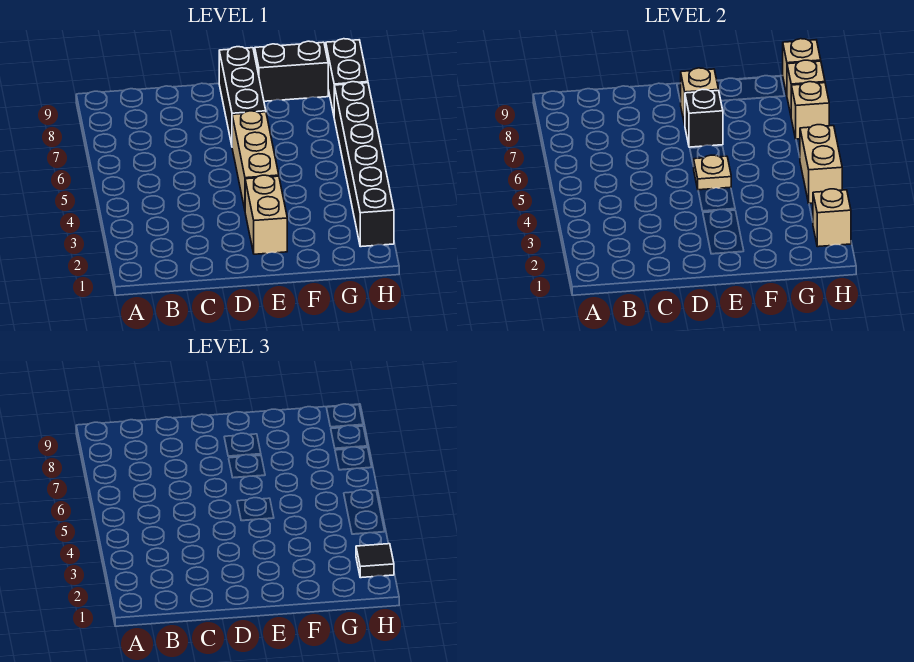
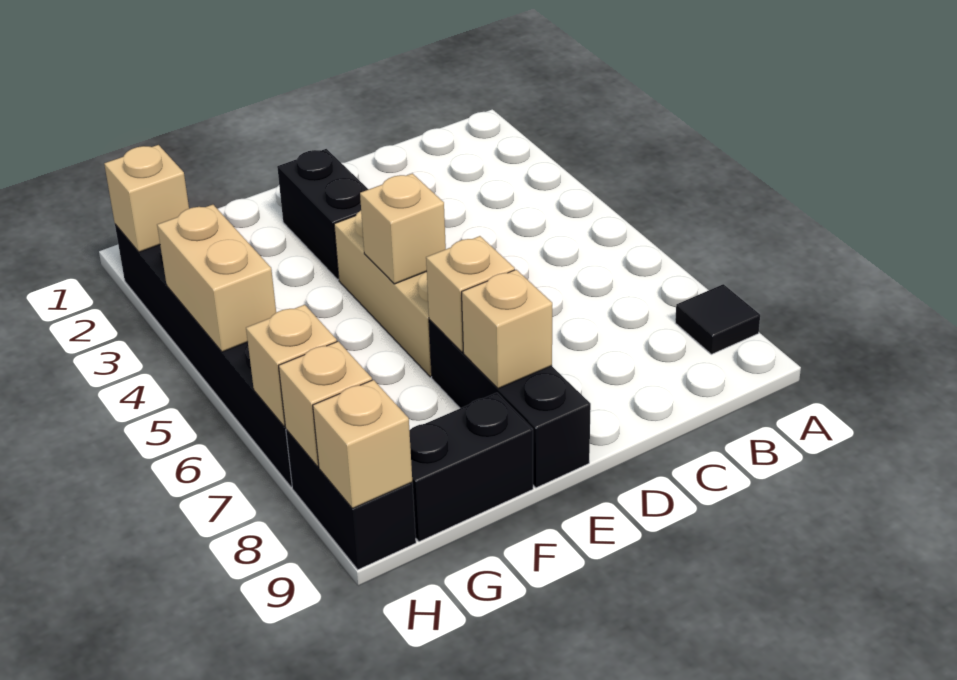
tan brick E2:E3 level 1 -> black brick E2:E3 level 1
tan plate E5 level 2 -> tan brick E5 level 2
black brick E7 level 2 -> tan brick E7 level 2
black tile H2 level 3 -> black tile A8 level 1

